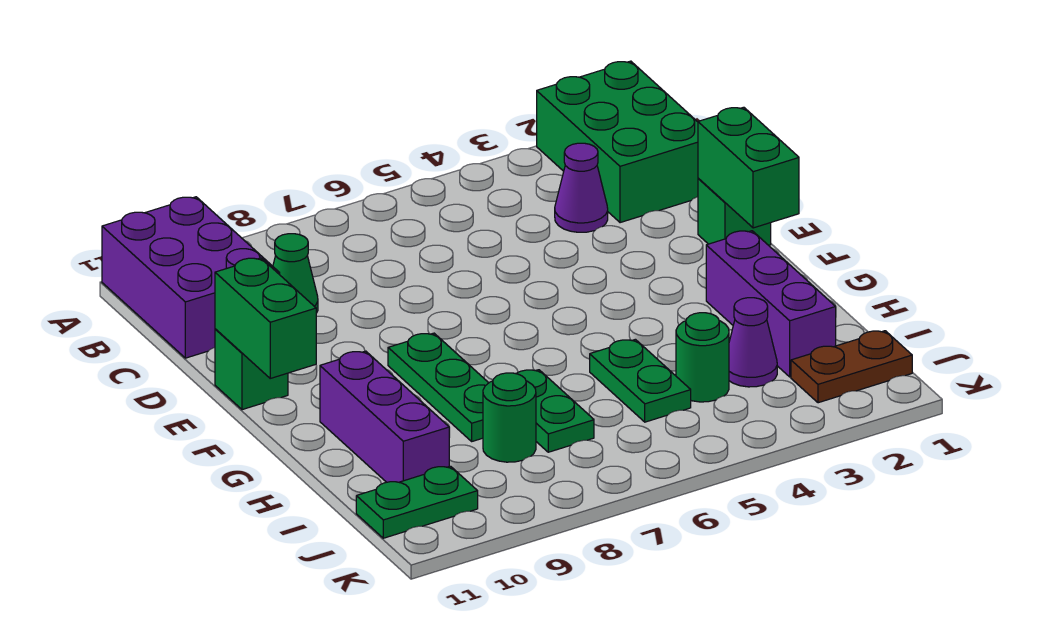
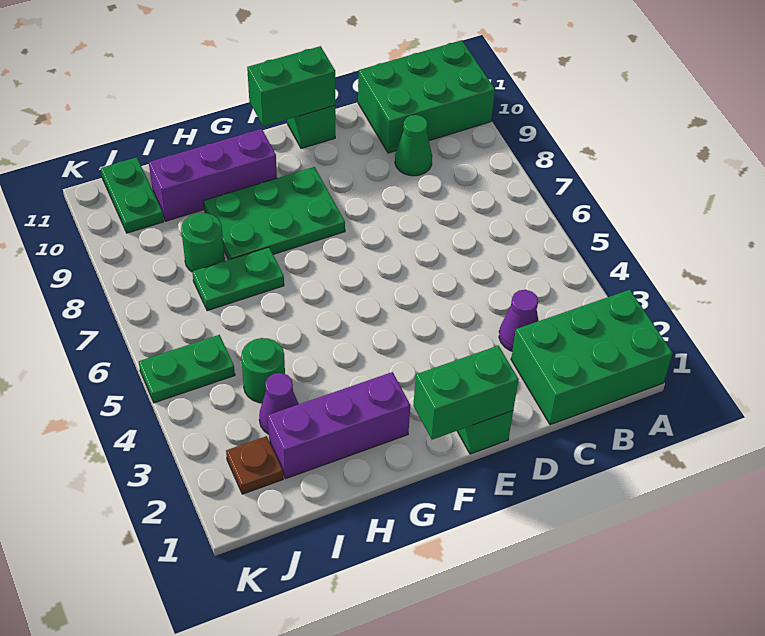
purple brick A10:C11 level 1 -> green brick A10:C11 level 1
green plate F8:H8 level 1 -> green plate F8:H9 level 1
green plate H5:I5 level 1 -> green plate J5:K5 level 1
brown plate J1:J2 level 1 -> brown plate J2 level 1

